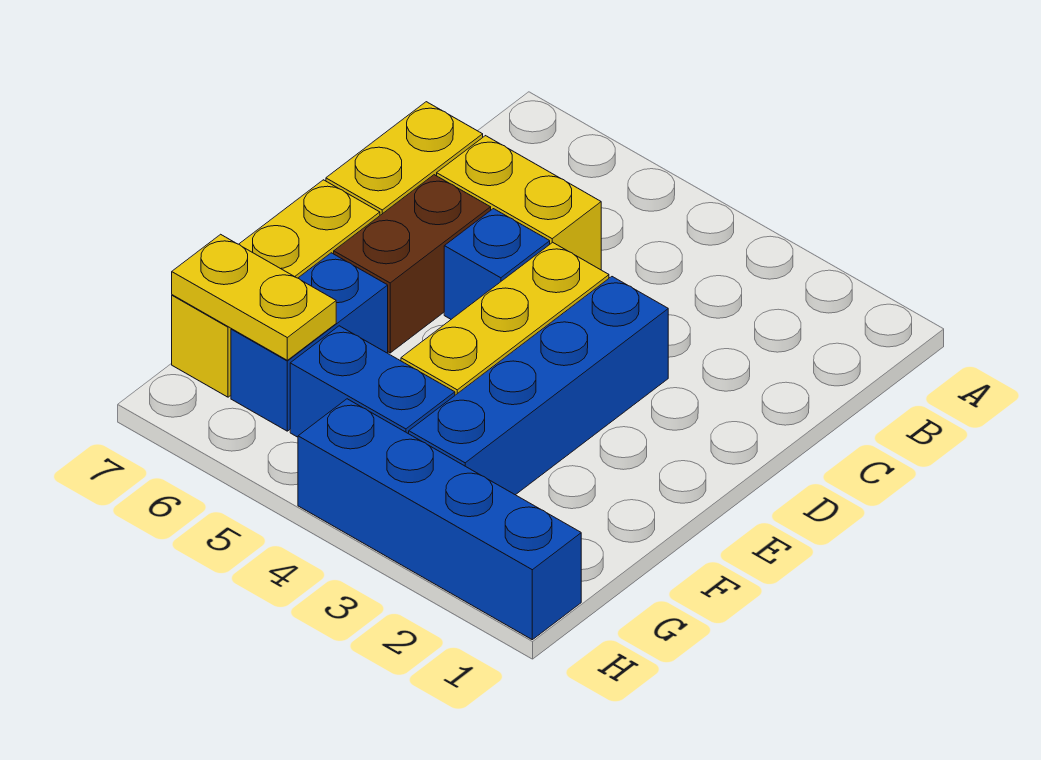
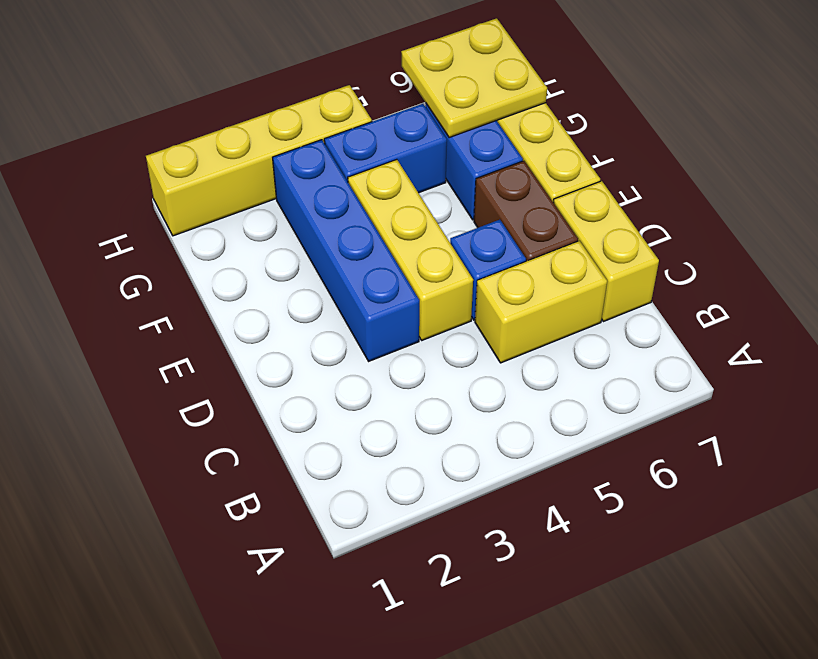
yellow plate G6:G7 level 2 -> yellow plate G6:H7 level 2
blue brick H1:H4 level 1 -> yellow brick H1:H4 level 1

